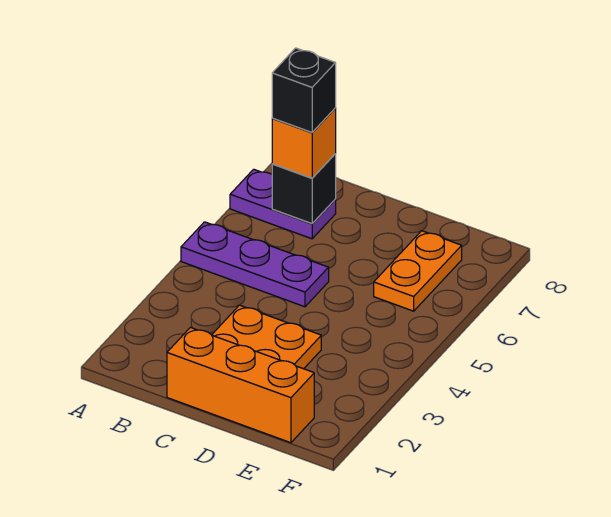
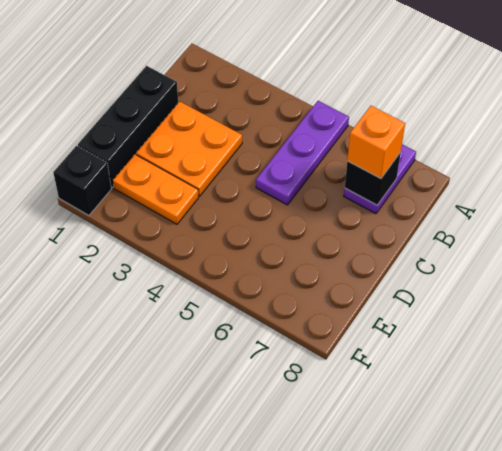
black brick B7 level 4 -> black brick F1 level 1
orange brick C1:E1 level 1 -> black brick C1:E1 level 1
orange plate E6:E7 level 1 -> orange plate E2:E3 level 1

